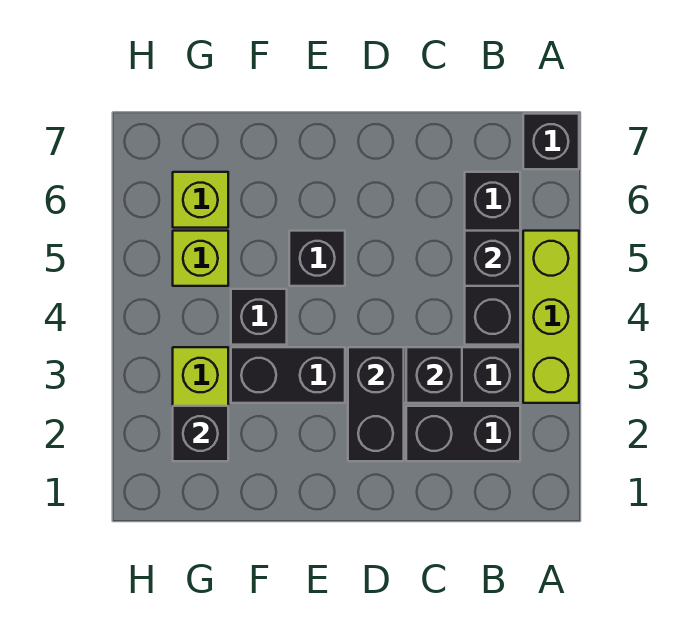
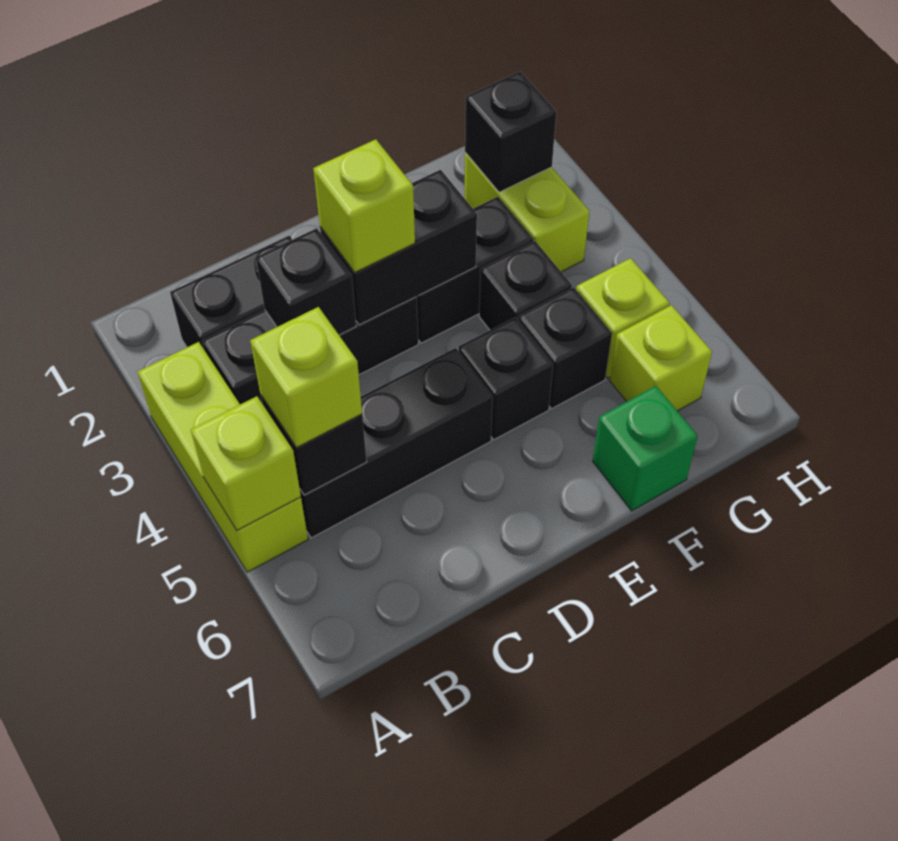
none -> lime brick A5 level 2
black brick A7 level 1 -> black brick F5 level 1
black brick B4:B6 level 1 -> black brick B5:D5 level 1
none -> lime brick B5 level 3
black brick D2:D3 level 2 -> black brick D3:E3 level 2
none -> lime brick D3 level 3
none -> green brick F7 level 1

